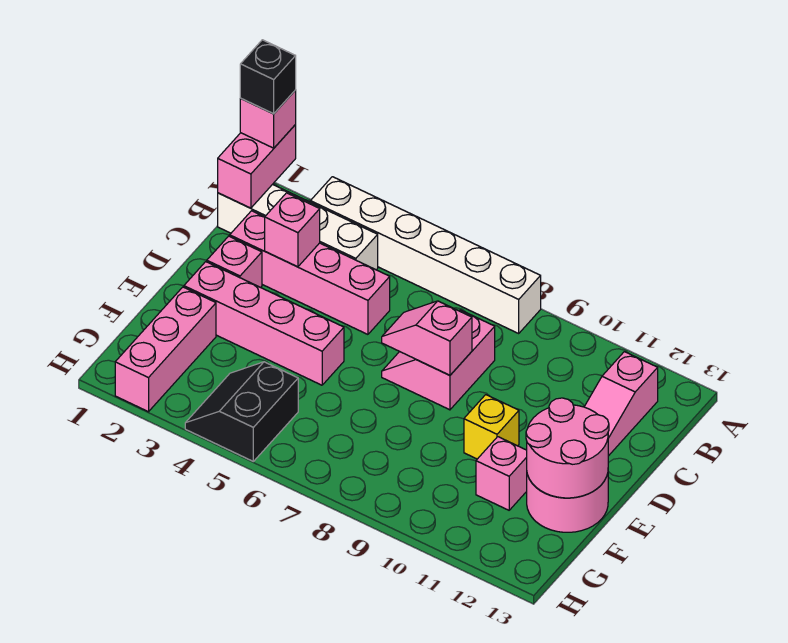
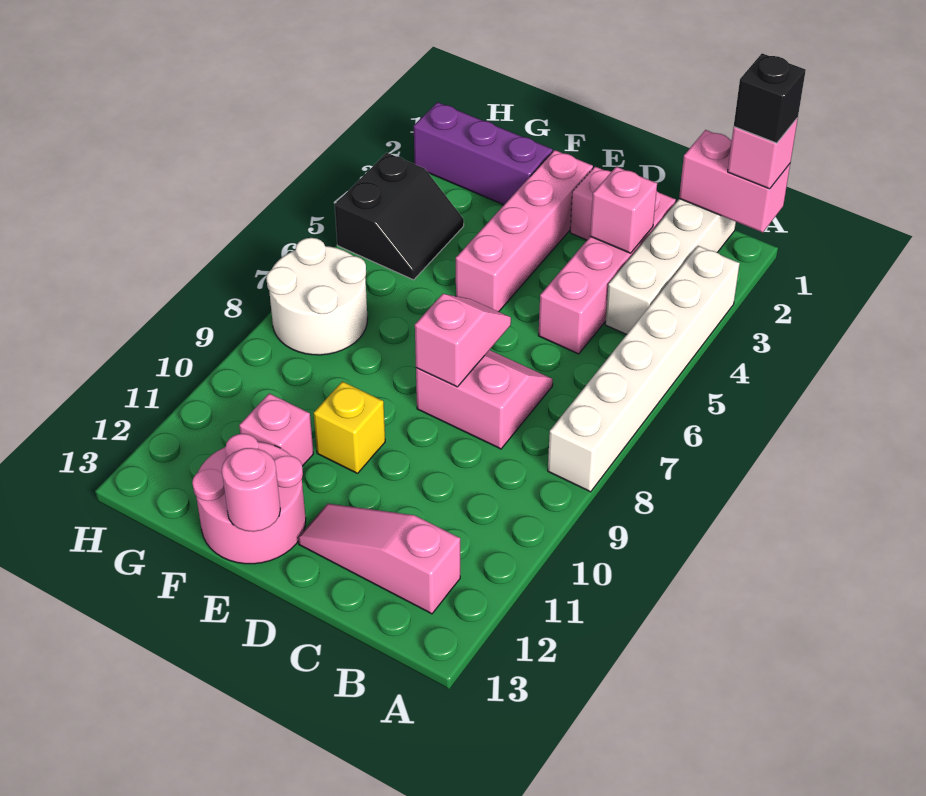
pink round brick E12:F13 level 2 -> pink round brick E13 level 2
pink brick F2:H2 level 1 -> purple brick F2:H2 level 1
black slope G4:H5 level 1 top 5 -> black slope G4:H5 level 1 top H
none -> white round brick G7:H8 level 1

